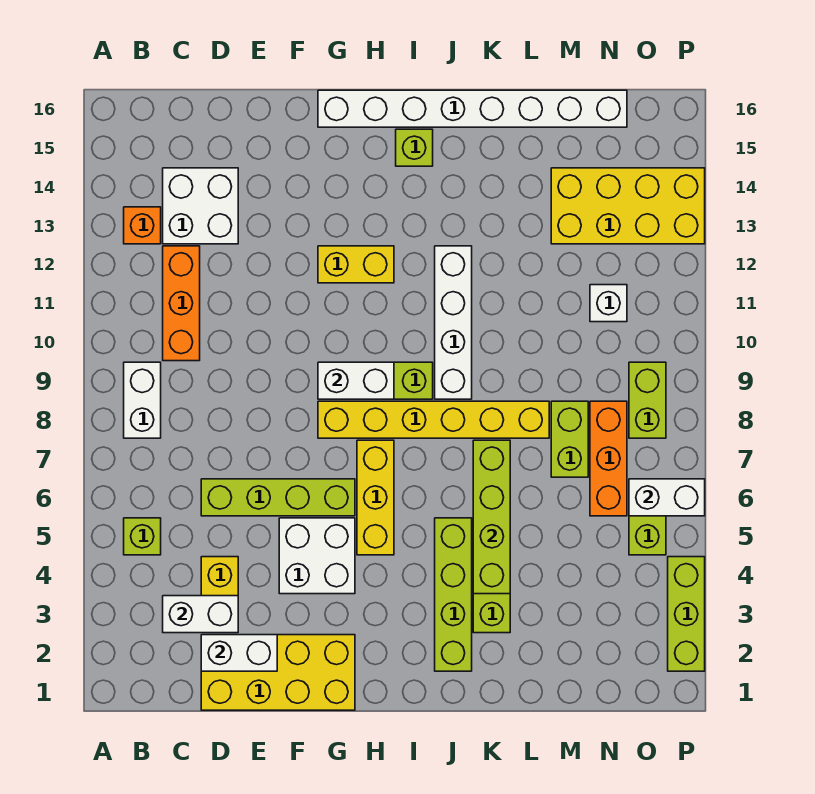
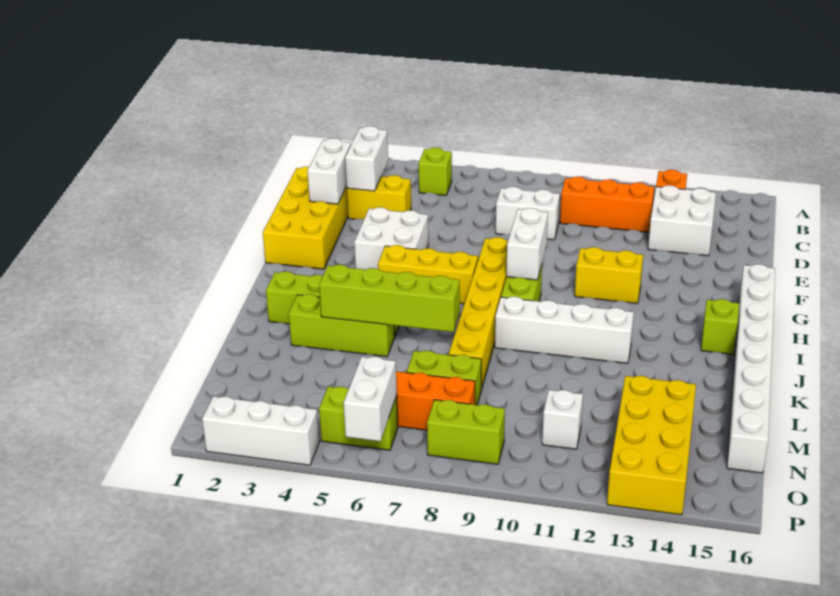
white brick B8:B9 level 1 -> white brick D8:D9 level 1
lime brick D6:G6 level 1 -> none
yellow brick G12:H12 level 1 -> yellow brick G11:G12 level 1
lime brick P2:P4 level 1 -> white brick P2:P4 level 1

